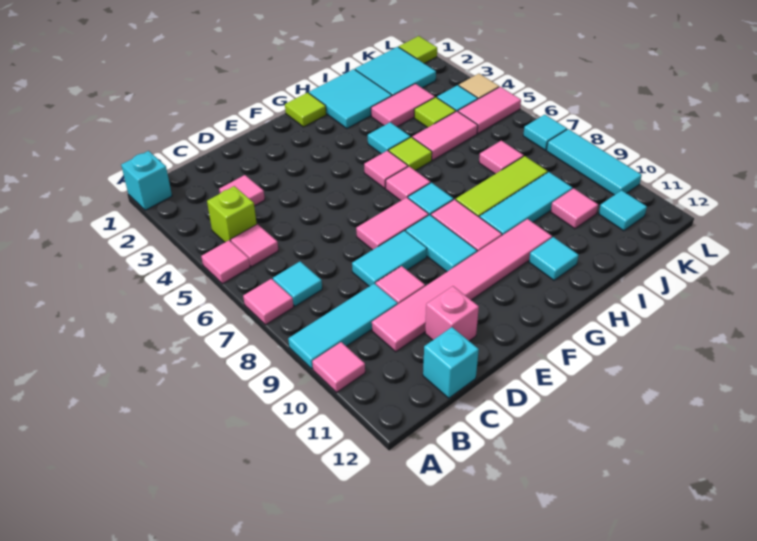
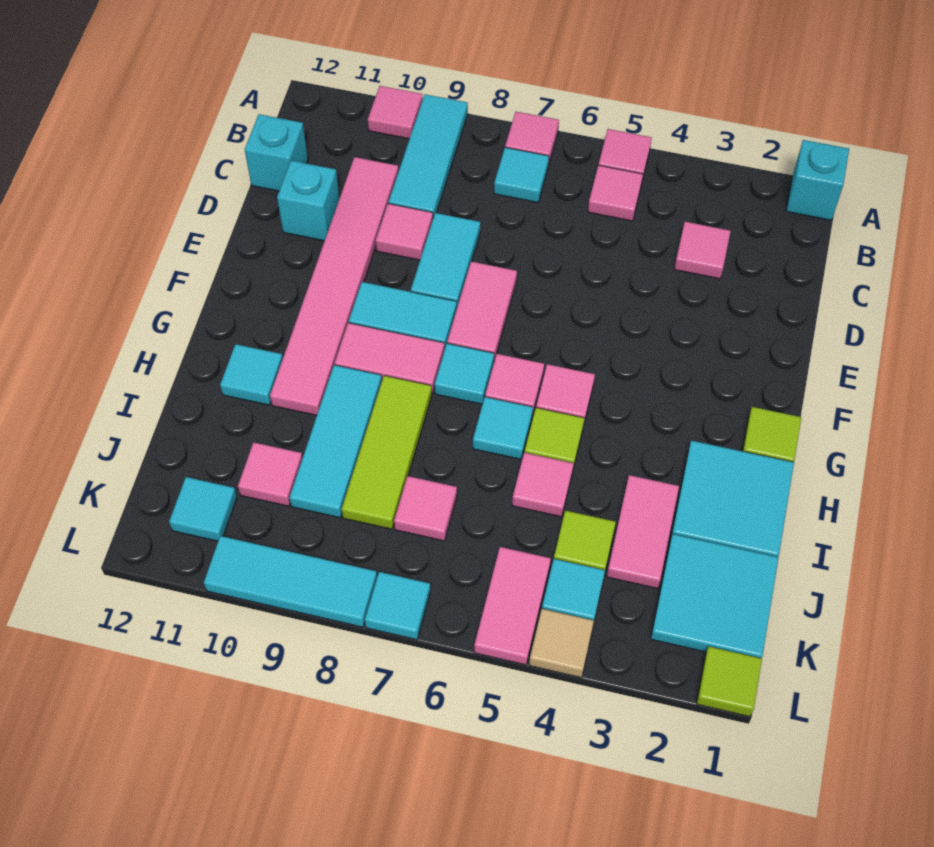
lime brick B4 level 1 -> none
pink brick D11 level 1 -> cyan brick D11 level 1
cyan tile H4 level 1 -> cyan tile H6 level 1
pink tile I5:J5 level 1 -> pink tile I5 level 1

